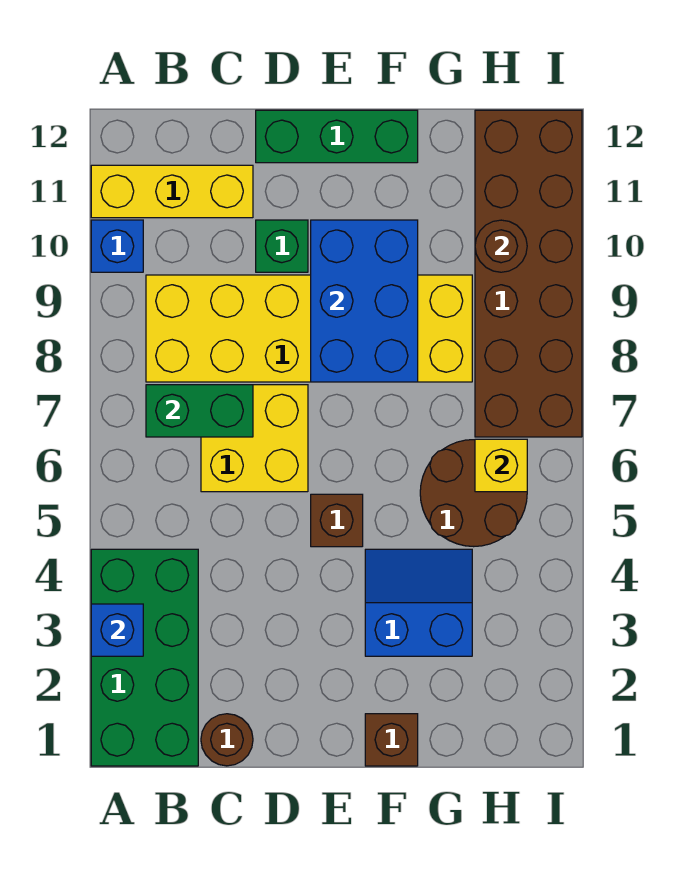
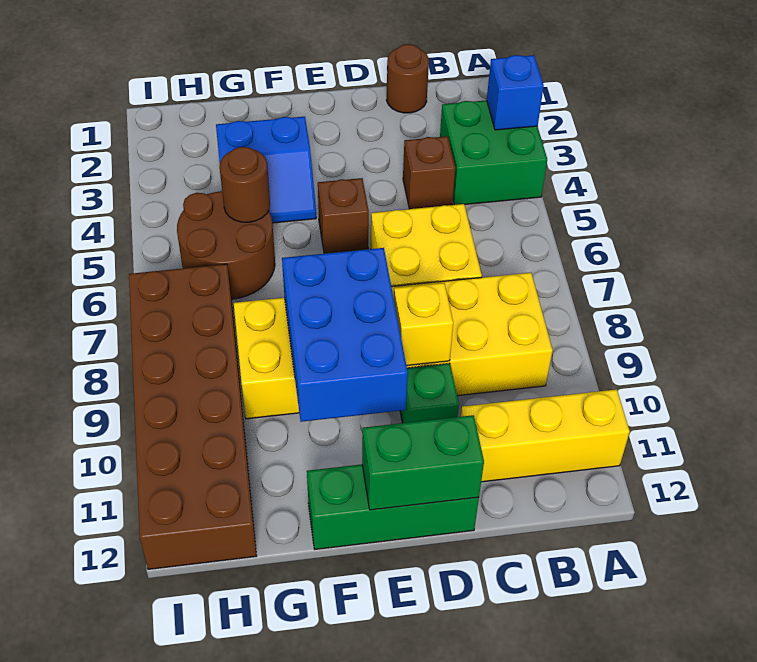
green brick A1:B4 level 1 -> green brick A3:B4 level 1
blue brick A10 level 1 -> none
green brick B7:C7 level 2 -> green brick D12:E12 level 2
brown brick F1 level 1 -> brown brick C4 level 1
yellow brick H6 level 2 -> yellow brick D9 level 2
brown round brick H10 level 2 -> brown round brick G5 level 2

